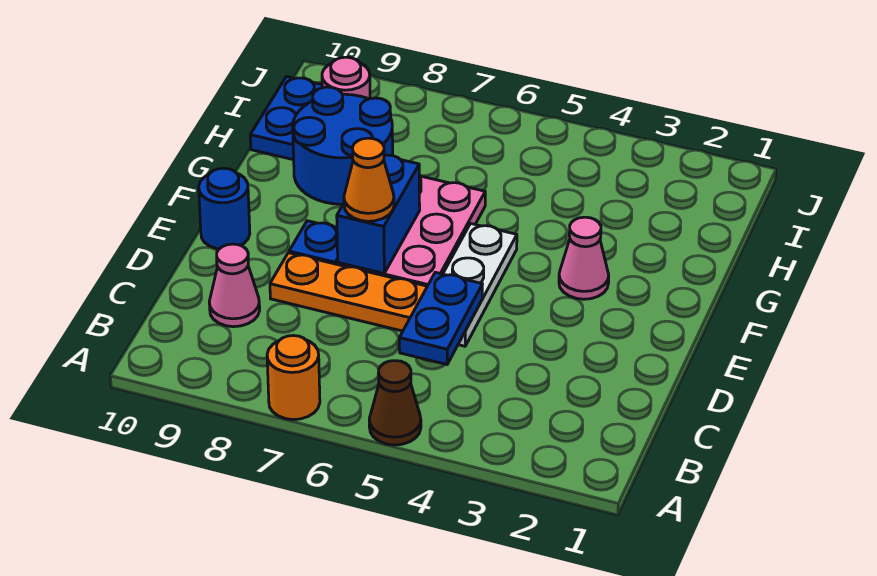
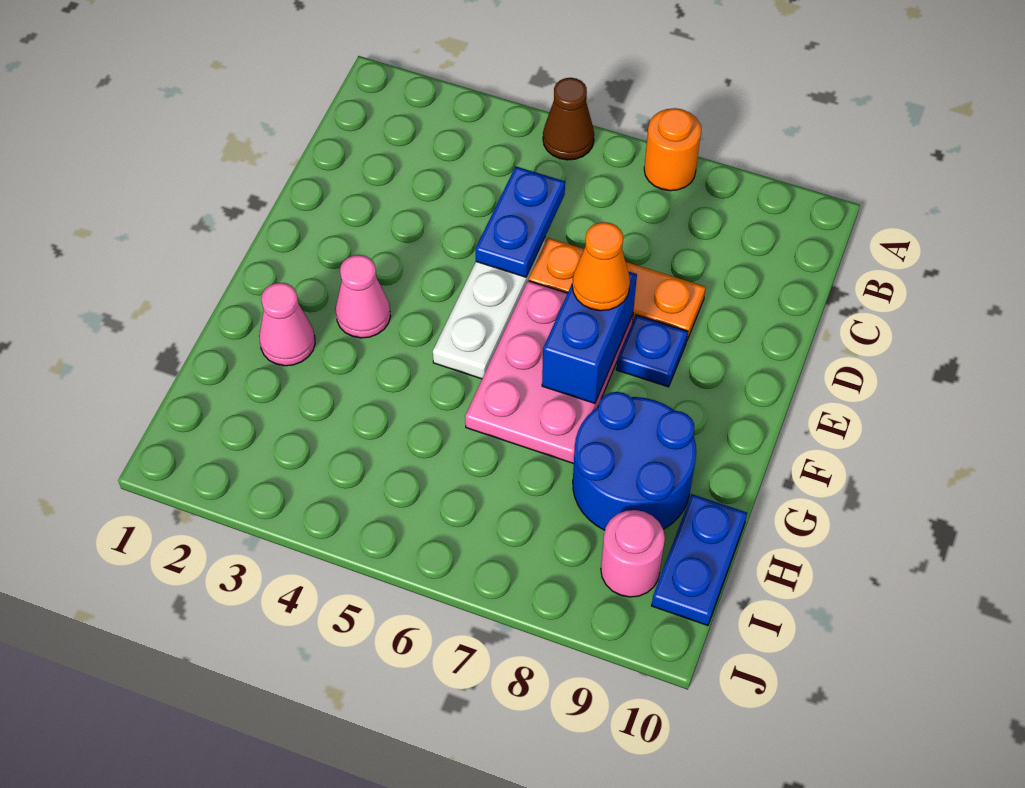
pink cone C9 level 1 -> pink cone G2 level 1
blue round brick E10 level 1 -> none

